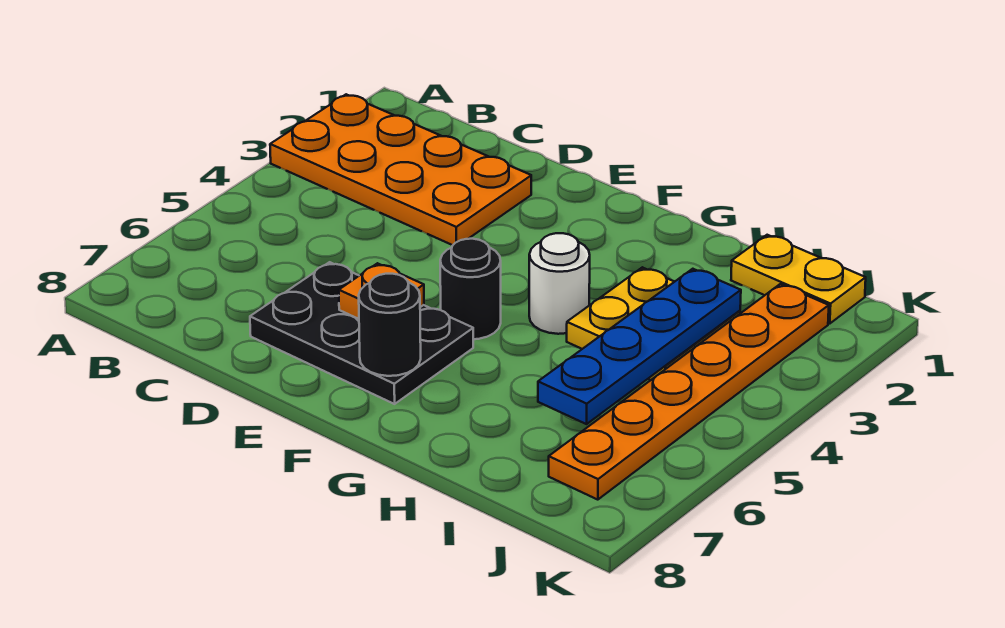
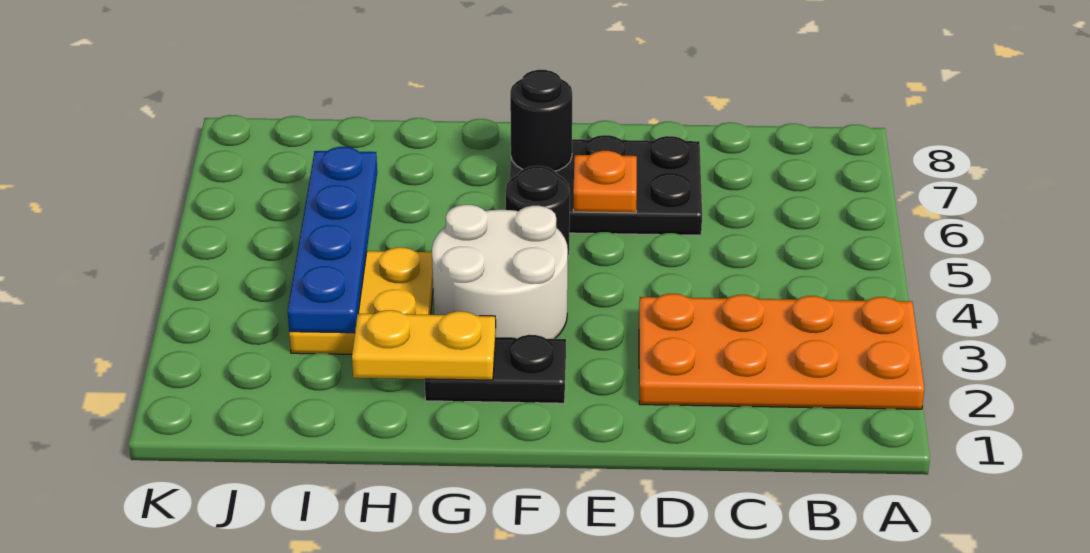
none -> black plate F2:G2 level 1
white round brick G4 level 1 -> white round brick F3:G4 level 1
yellow plate I1:J1 level 1 -> yellow plate G2:H2 level 2
orange plate J2:J7 level 1 -> none

